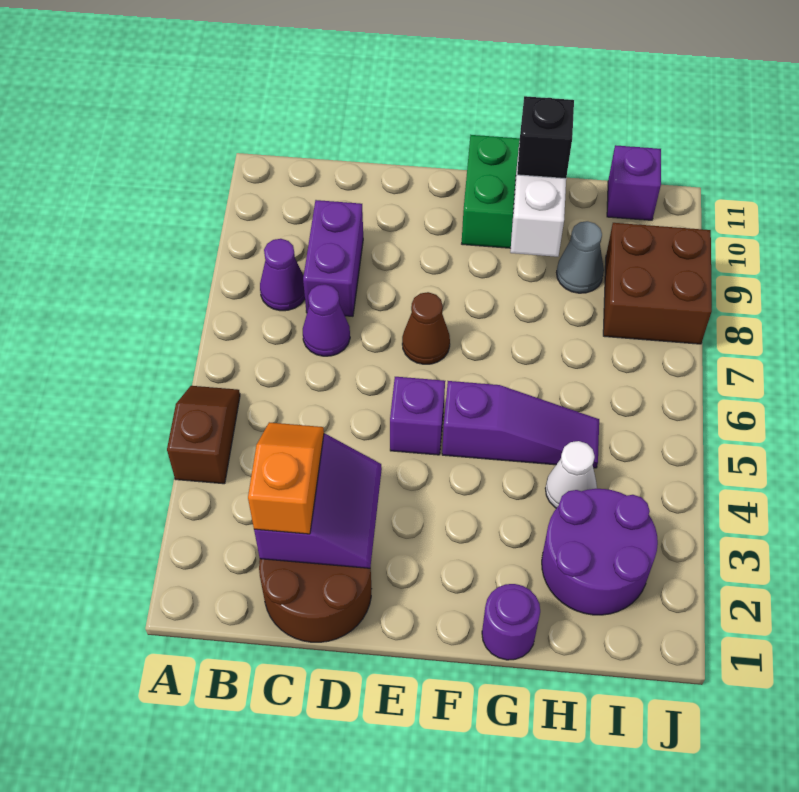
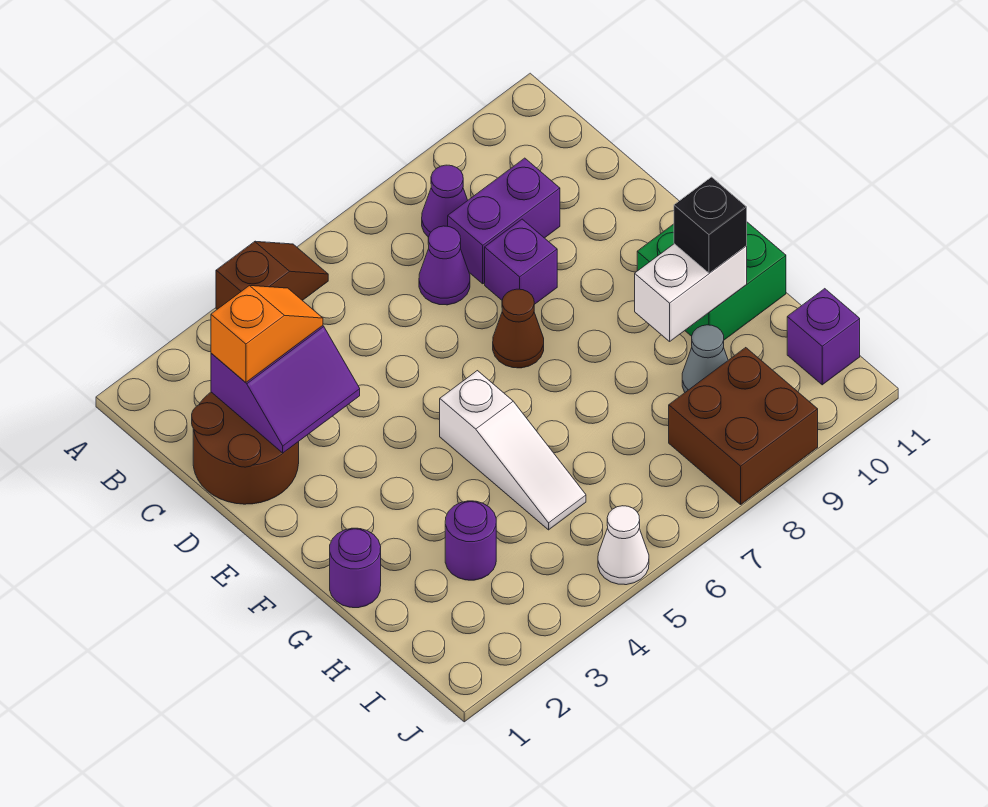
purple brick E5 level 1 -> purple brick D8 level 1
purple slope F5:H5 level 1 top F -> white slope F5:H5 level 1 top F
purple round brick H2:I3 level 1 -> purple round brick H3 level 1
white cone H4 level 1 -> white cone J5 level 1

